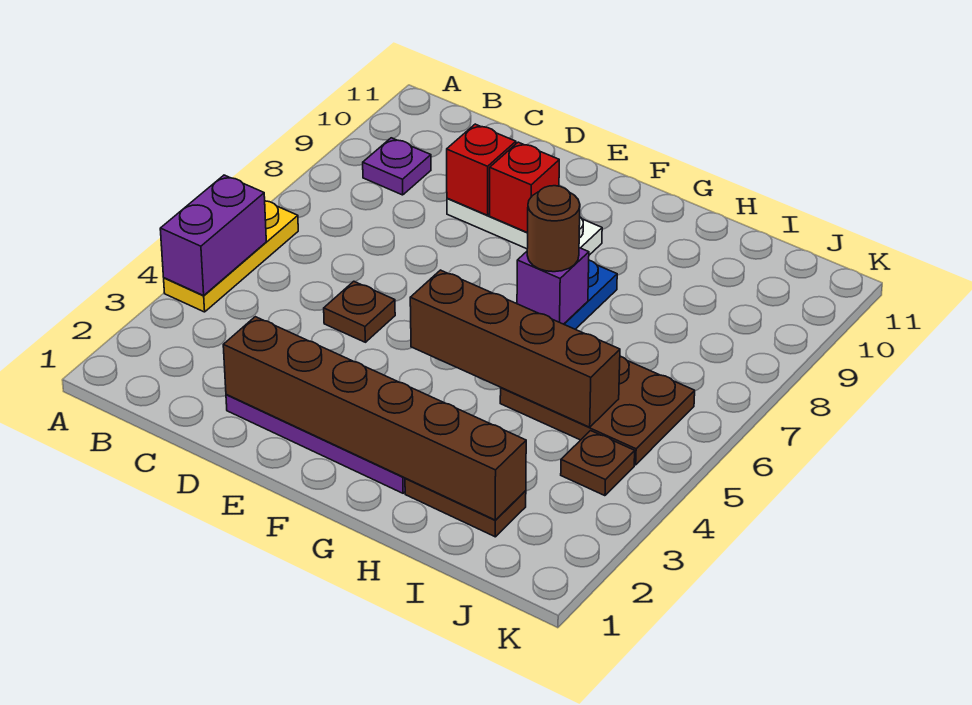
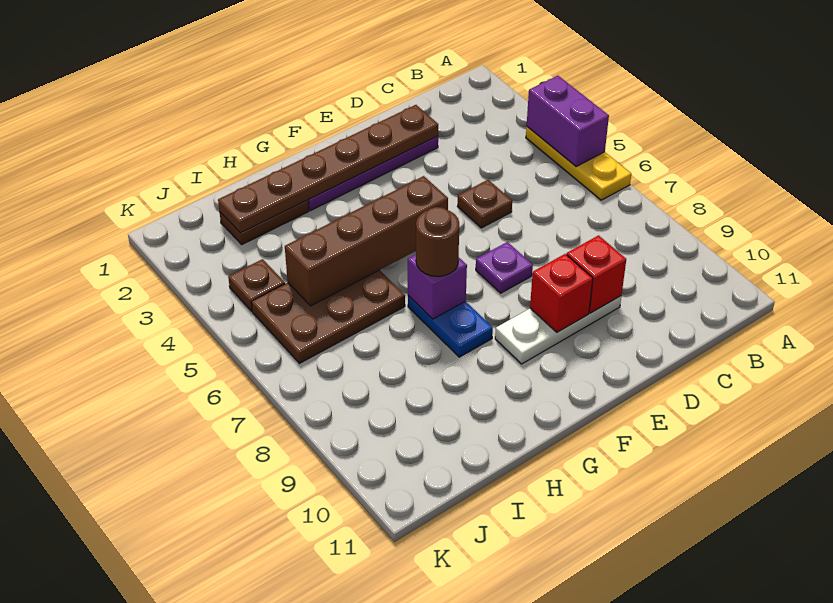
purple plate B9 level 1 -> purple plate E7 level 1
brown brick D2:I2 level 2 -> brown plate D2:I2 level 2

